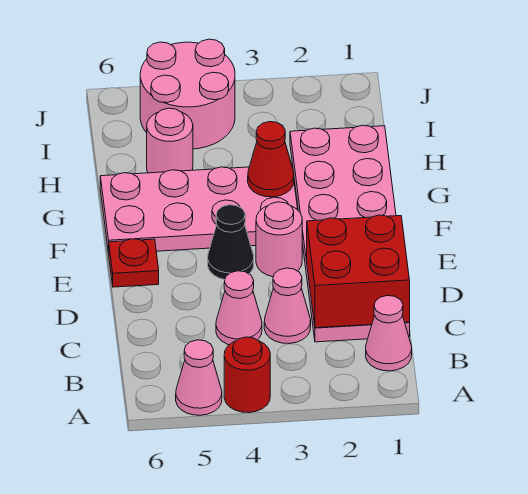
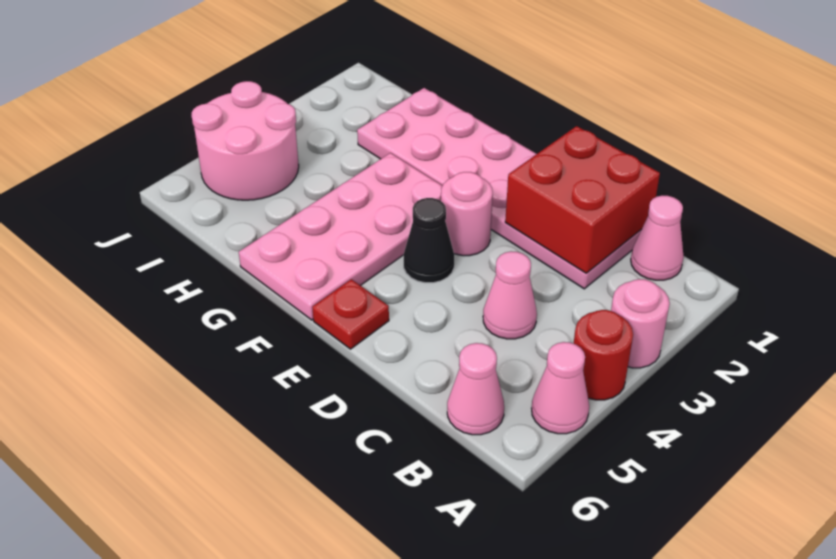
pink cone C3 level 1 -> pink cone B6 level 1
red cone G3 level 2 -> none
pink round brick H5 level 1 -> pink round brick A3 level 1

